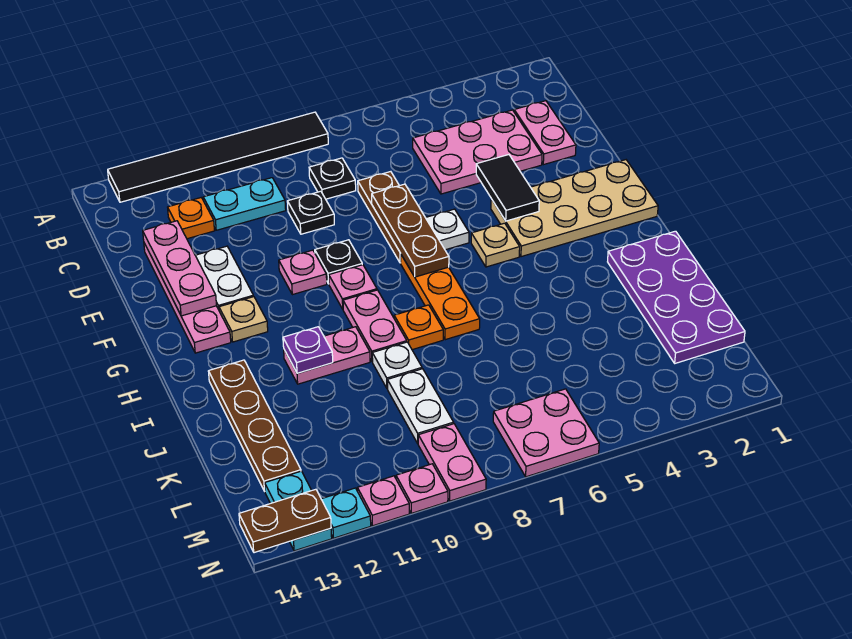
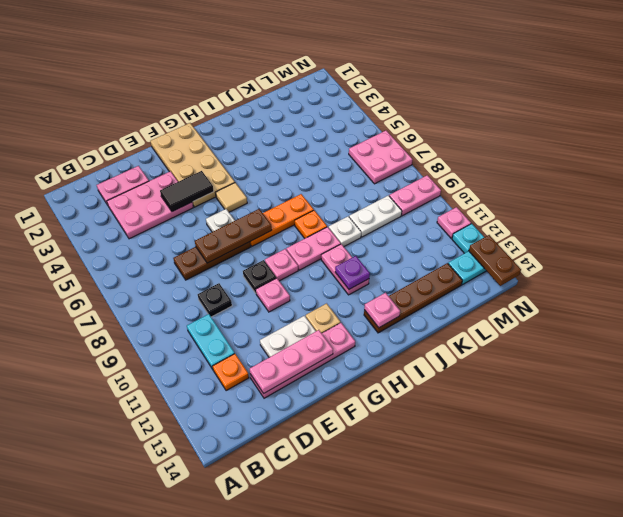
black tile A8:A13 level 1 -> none
pink plate C3:D5 level 1 -> pink plate C3:E4 level 1
black plate C8 level 1 -> none
tan plate G5 level 1 -> tan tile G5 level 1
purple plate I1:L2 level 1 -> none
pink plate N10 level 1 -> pink plate I13 level 2

